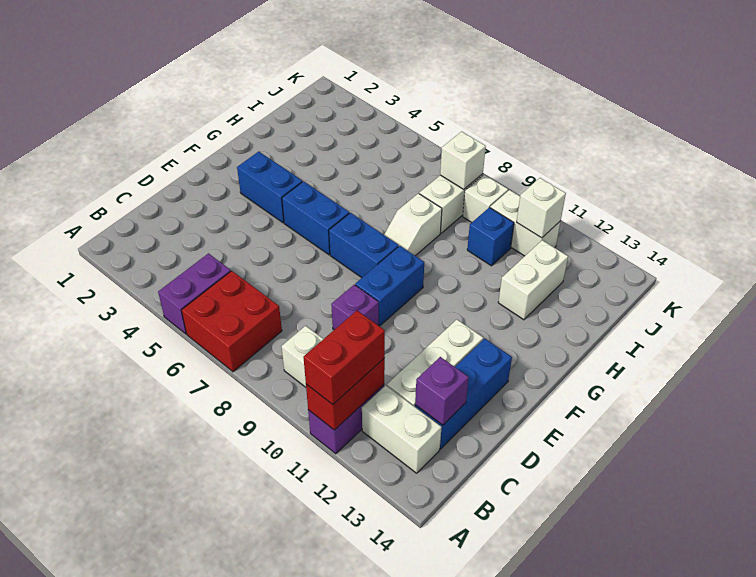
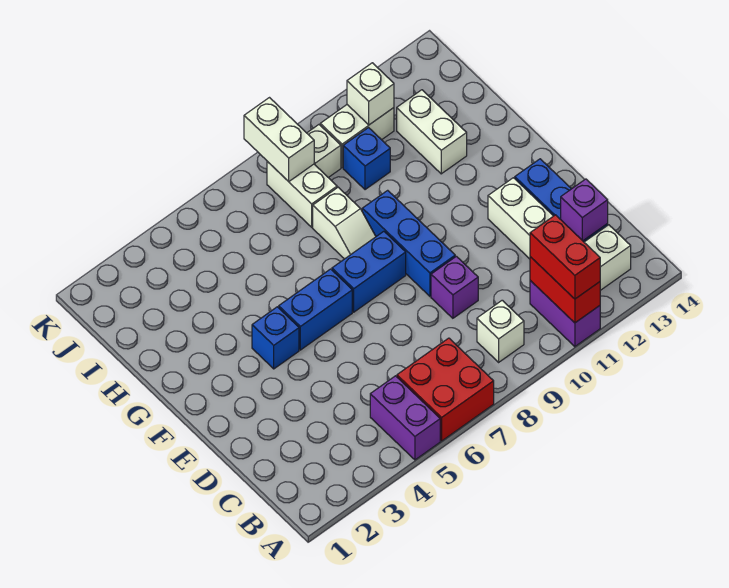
blue brick E9:F9 level 1 -> blue brick E9:G9 level 1
blue brick F3:F4 level 1 -> blue brick F4 level 1
white brick J8 level 2 -> white brick J8:K8 level 2

